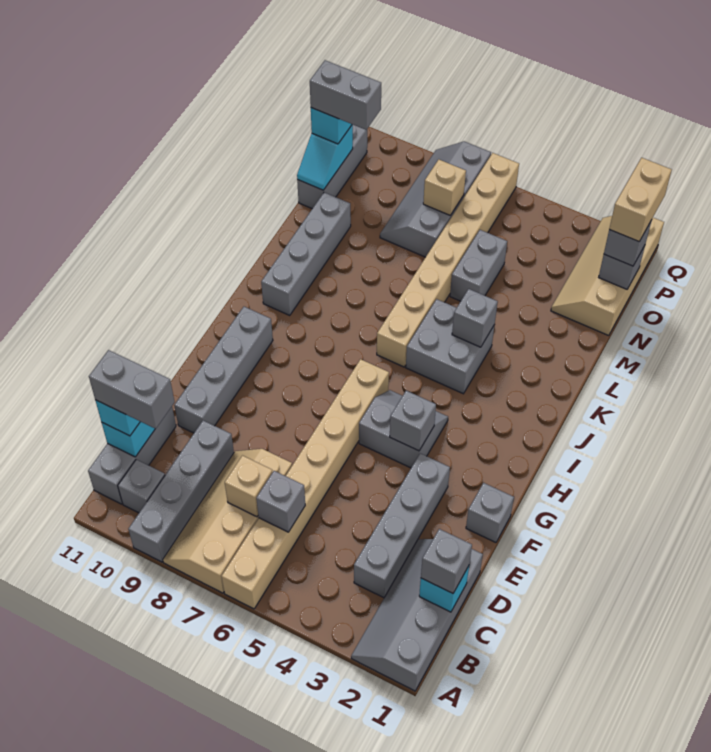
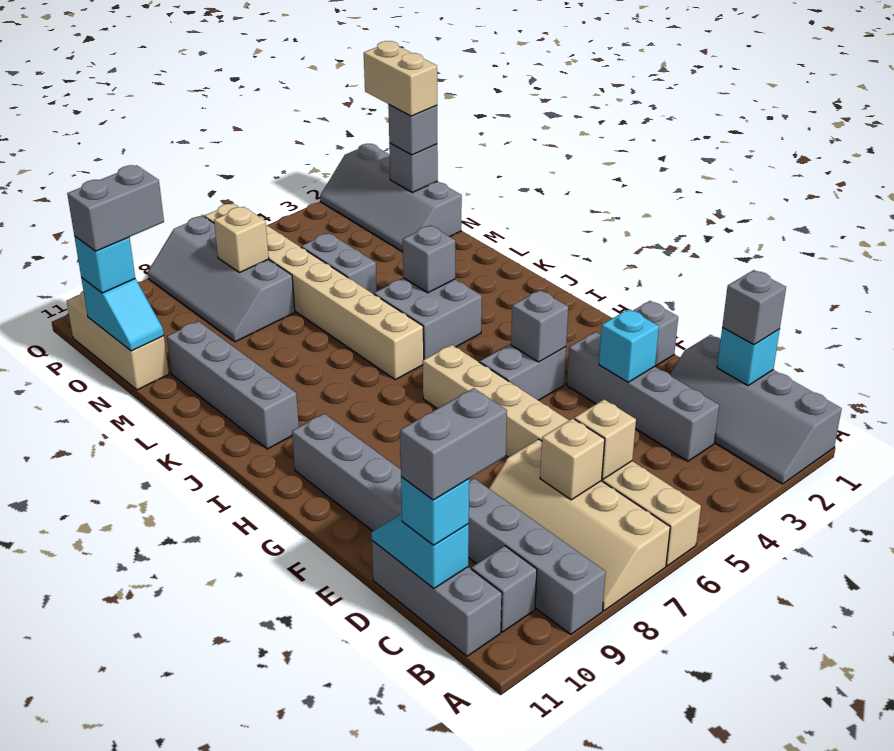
grey brick C6 level 2 -> tan brick C6 level 2
none -> cyan brick E3 level 2
tan slope N1:Q2 level 1 top 1 -> grey slope N1:Q2 level 1 top 1
grey brick N11:P11 level 1 -> tan brick N11:P11 level 1

